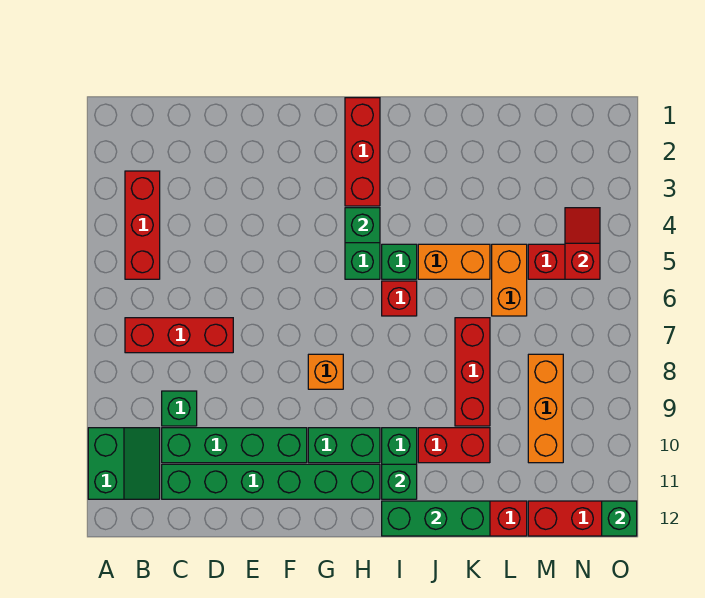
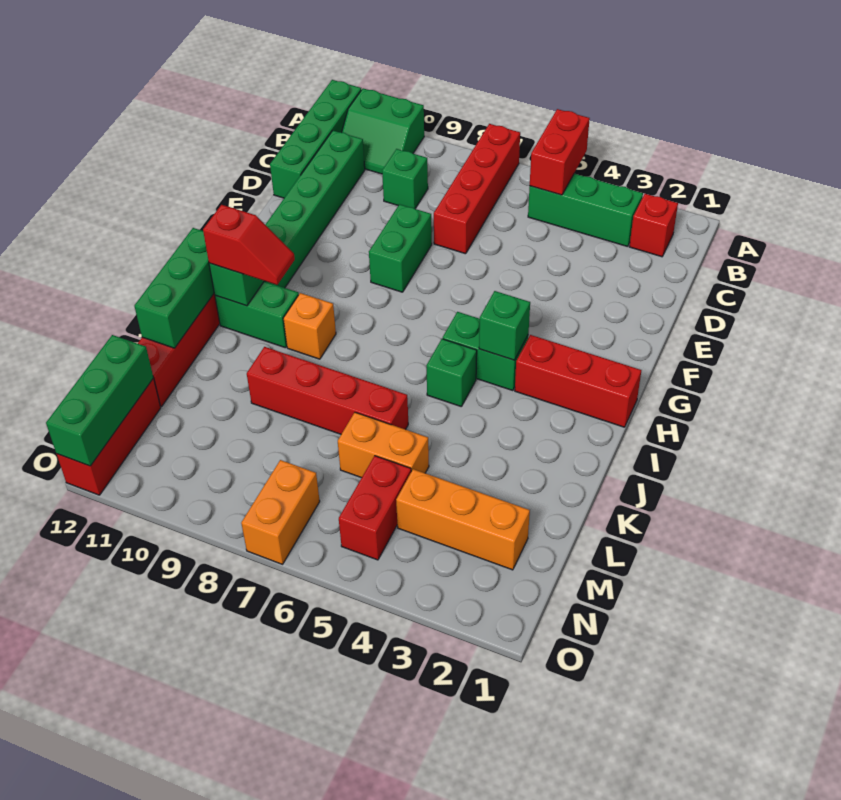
red brick B3:B5 level 1 -> green brick B3:B5 level 1
red brick B7:D7 level 1 -> red brick A7:D7 level 1
green brick C10:F10 level 1 -> green brick A12:D12 level 1
orange brick G8 level 1 -> orange brick I9 level 1
green brick G10:H10 level 1 -> green brick E8:F8 level 1
red brick I6 level 1 -> red brick B2 level 1
orange brick J5:K5 level 1 -> orange brick N7:O7 level 1
red brick J10:K10 level 1 -> red brick A5:B5 level 2
red brick K7:K9 level 1 -> red brick K6:K9 level 1
orange brick M8:M10 level 1 -> orange brick M2:M4 level 1
red slope N4:N5 level 2 top 5 -> red slope I10:I11 level 3 top 11
green brick O12 level 2 -> green brick M12:O12 level 2

